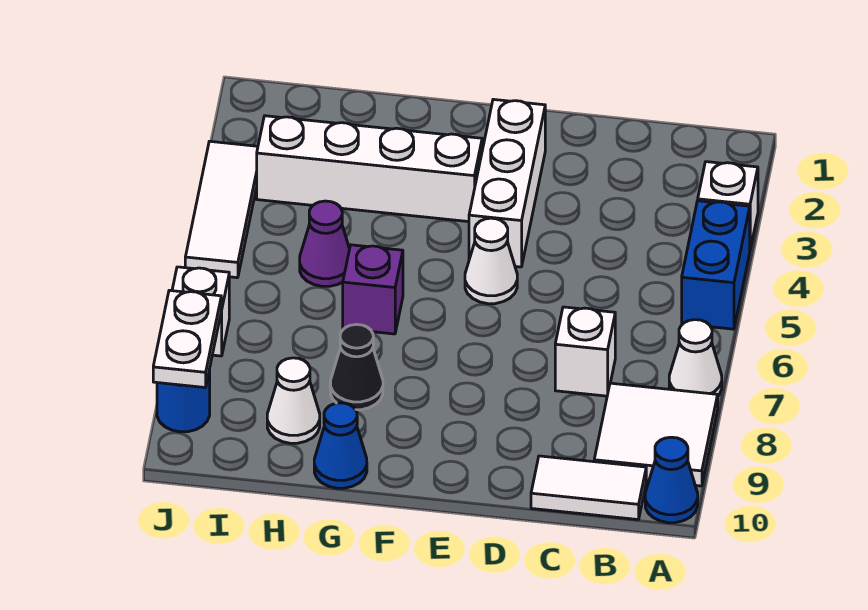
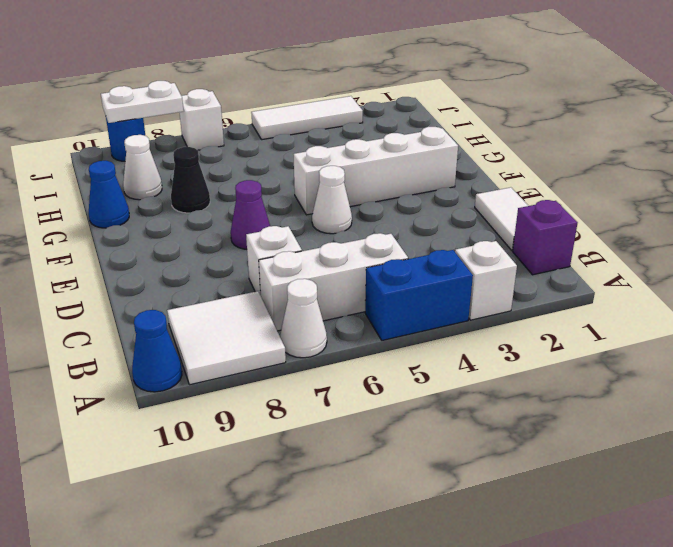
white tile B10:C10 level 1 -> white tile C1:D1 level 1
white brick E2:E4 level 1 -> white brick B5:B7 level 1
white brick F3:I3 level 1 -> white brick F2:F5 level 1
purple brick G6 level 1 -> purple brick B1 level 1
purple cone H5 level 1 -> purple cone E7 level 1

